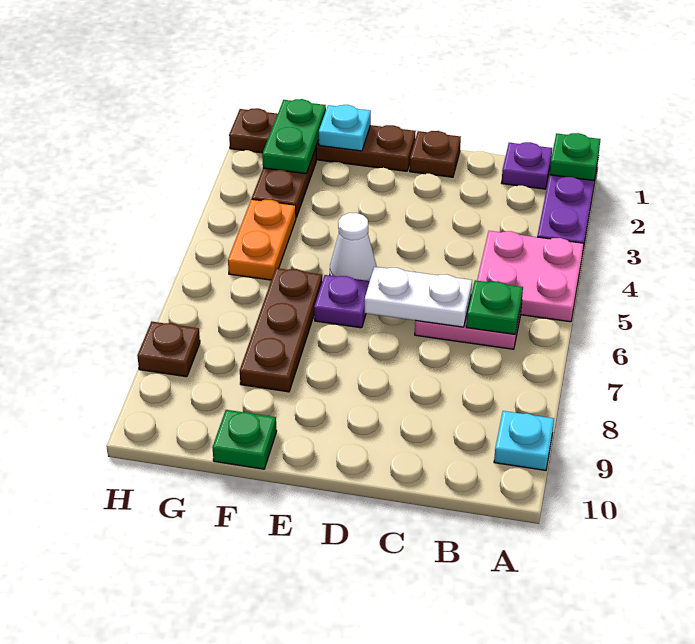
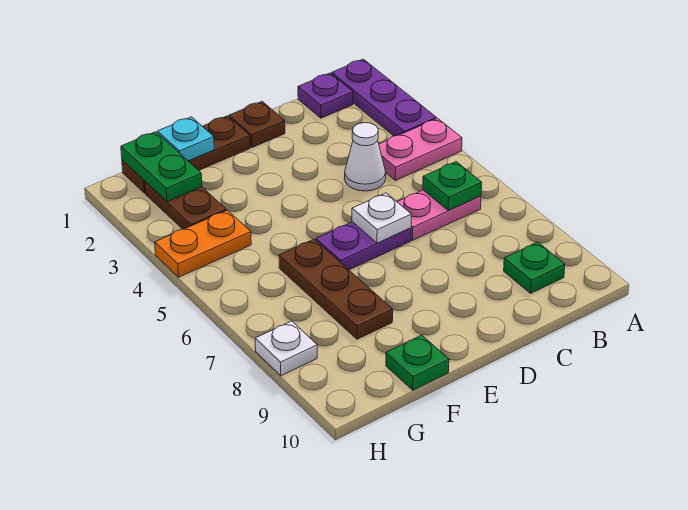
green plate A1 level 2 -> green plate B9 level 1
pink plate A4:B5 level 1 -> pink plate A4:B4 level 1
cyan plate A9 level 1 -> none
white plate C6:D6 level 2 -> white plate D6 level 2
brown plate E1:H1 level 1 -> brown plate E1:G1 level 1
white cone E5 level 1 -> white cone C4 level 1
purple plate E6 level 1 -> purple plate D6:E6 level 1
orange plate G4:G5 level 1 -> orange plate G4:H4 level 1
brown plate H8 level 1 -> white plate H8 level 1

